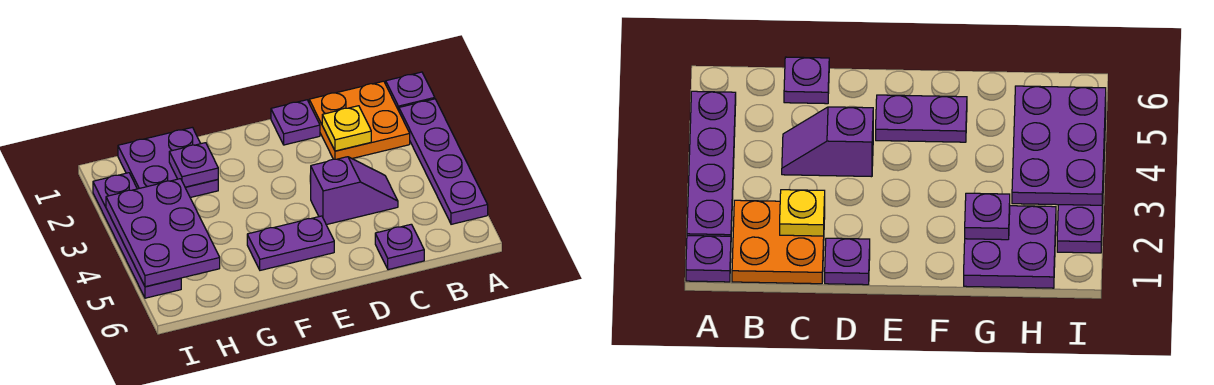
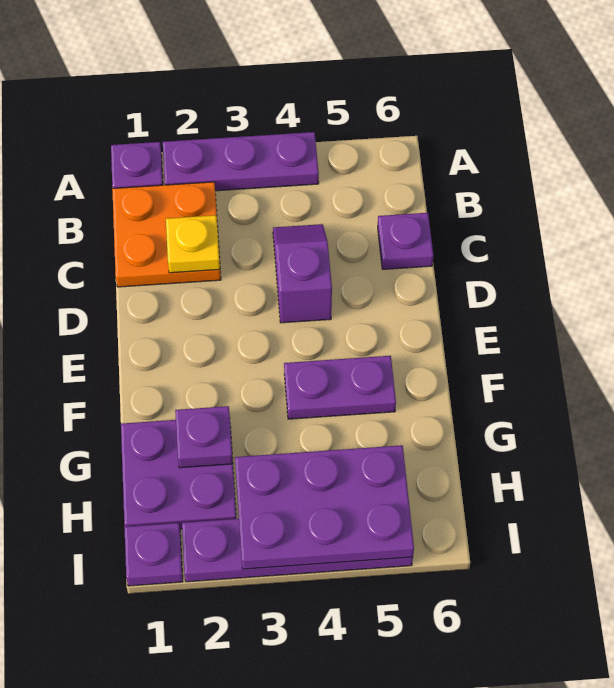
purple plate A2:A5 level 1 -> purple plate A2:A4 level 1
purple plate D1 level 1 -> purple plate I1 level 1
purple plate E5:F5 level 1 -> purple plate F4:F5 level 1

